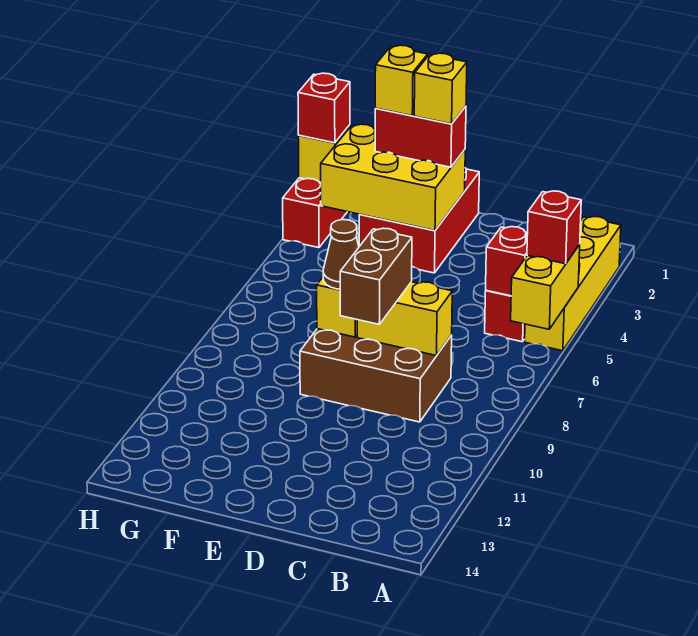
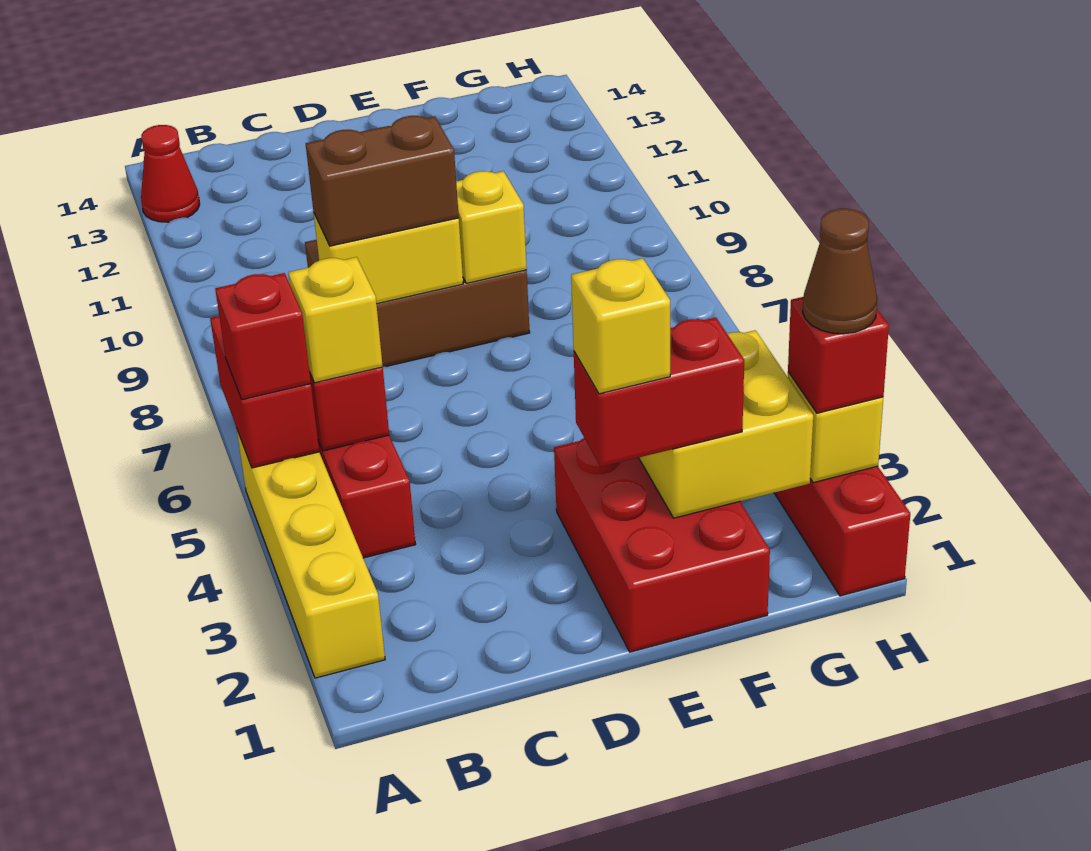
yellow brick A5:A6 level 2 -> red brick A5:A6 level 2
none -> red cone A13 level 1
brown brick D8:D9 level 3 -> brown brick C8:D8 level 3
yellow brick E2:G3 level 2 -> yellow brick F2:G3 level 2
brown cone E8 level 3 -> brown cone H2 level 4
yellow brick F2 level 4 -> yellow brick B5 level 3

